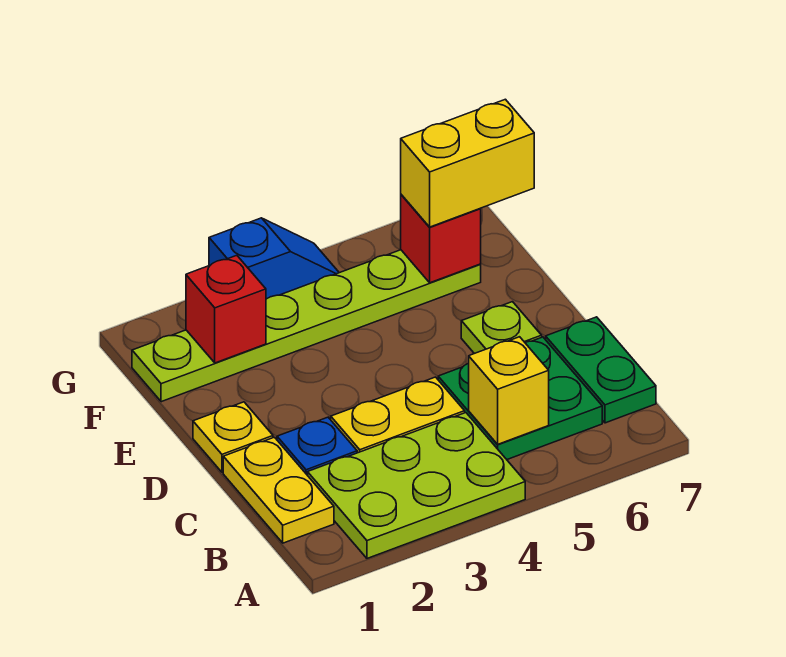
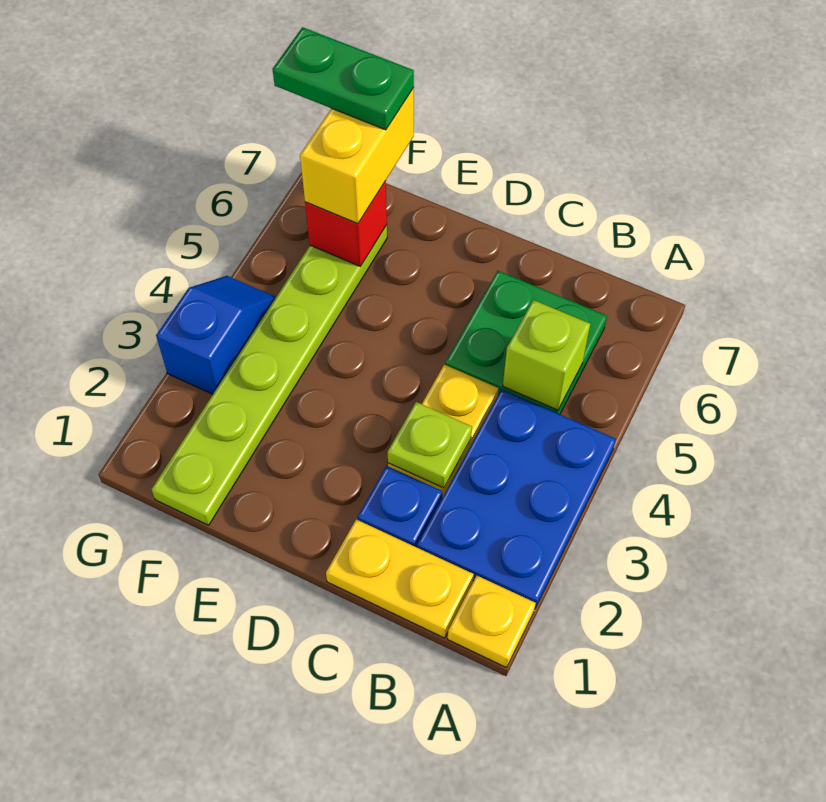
lime plate A2:B4 level 1 -> blue plate A2:B4 level 1
yellow brick B5 level 2 -> lime brick B5 level 2
green plate B7:C7 level 1 -> green plate F7:G7 level 4
yellow plate D1 level 1 -> yellow plate A1 level 1
lime plate D6 level 1 -> lime plate C3 level 2
red brick F2 level 2 -> none

